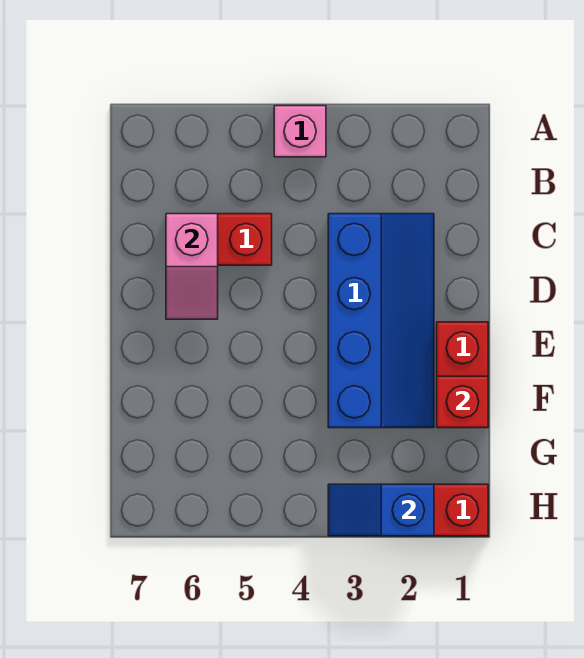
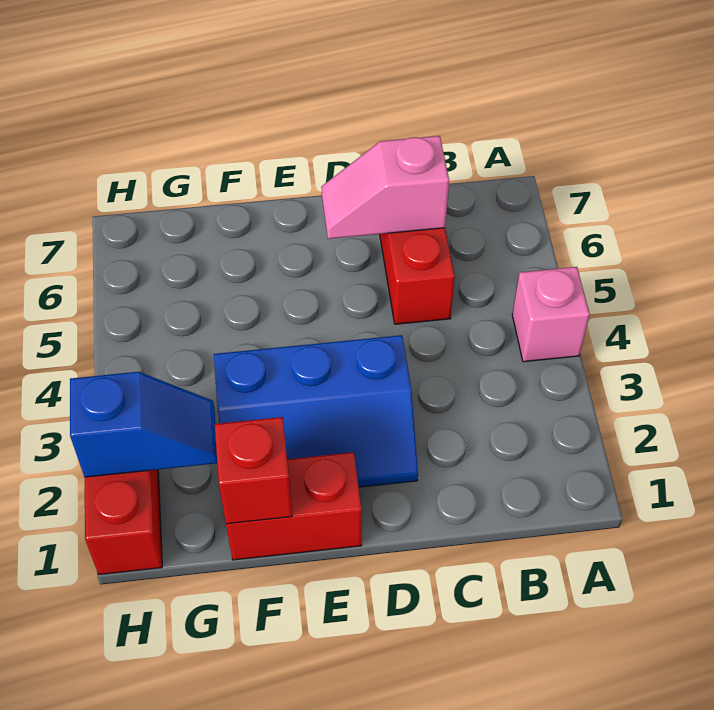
blue slope C2:F3 level 1 top 3 -> blue slope D2:F3 level 1 top 3
blue slope H2:H3 level 2 top 2 -> blue slope G2:H2 level 2 top H

